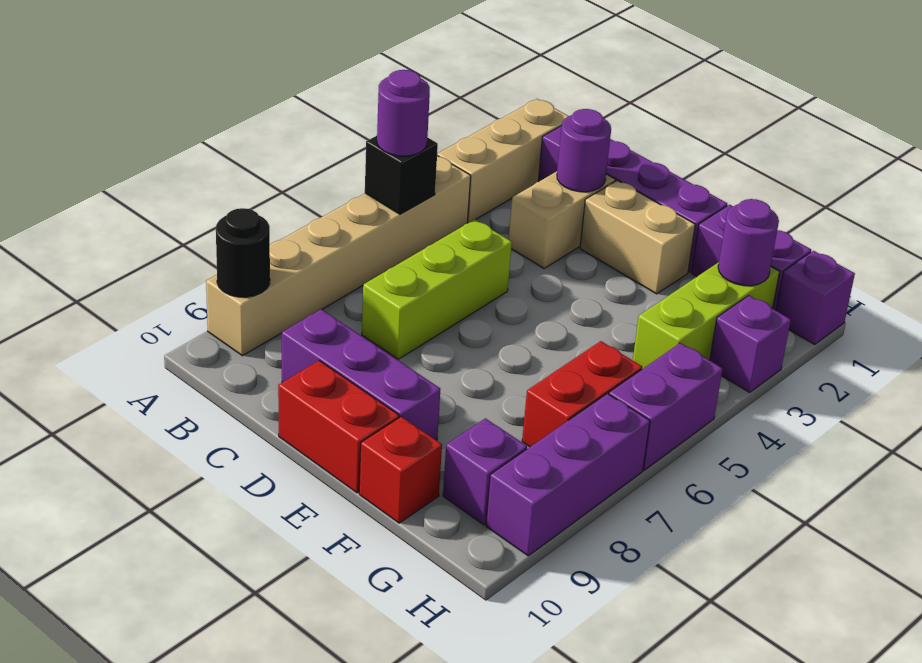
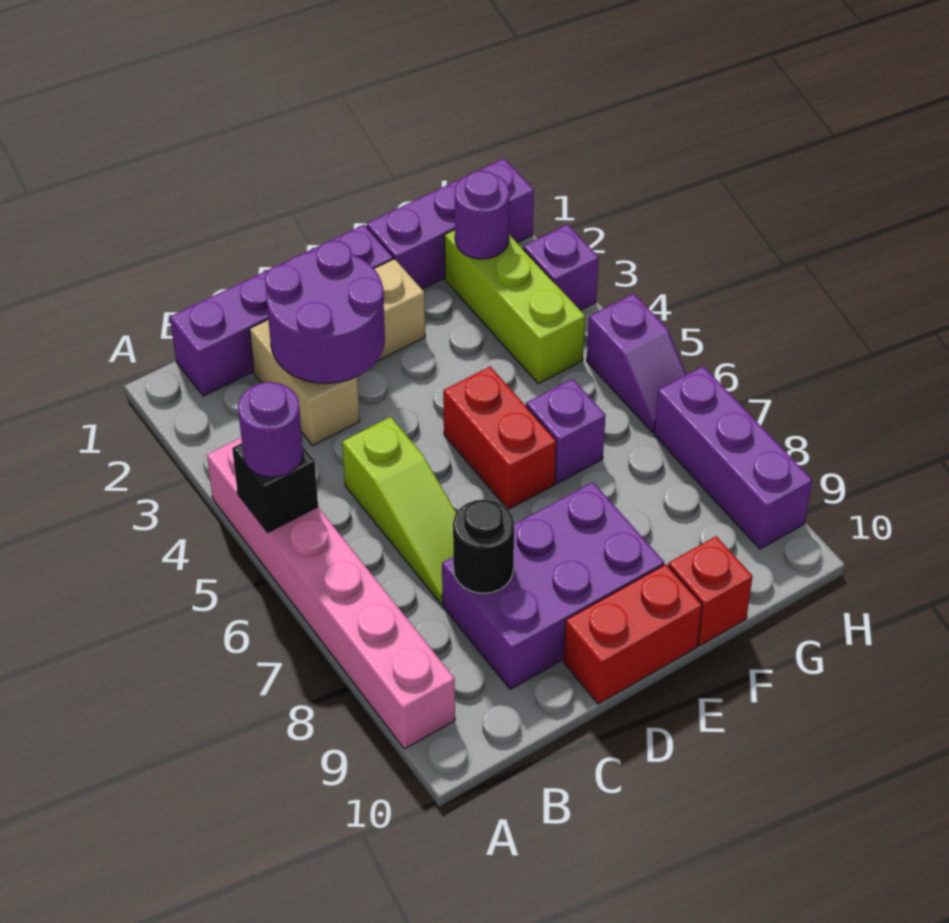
tan brick A1:A3 level 1 -> none
tan brick A4:A9 level 1 -> pink brick A4:A9 level 1
black round brick A9 level 2 -> black round brick C8 level 2
purple round brick C2 level 2 -> purple round brick C2:D3 level 2
lime brick C5:C7 level 1 -> lime slope C5:C7 level 1 top 5
purple brick C9:E9 level 1 -> purple brick C8:E9 level 1
red brick G6:G7 level 1 -> red brick E5:E6 level 1
purple brick G9 level 1 -> purple brick F6 level 1
purple brick H5:H6 level 1 -> purple slope H5:H6 level 1 top 5

